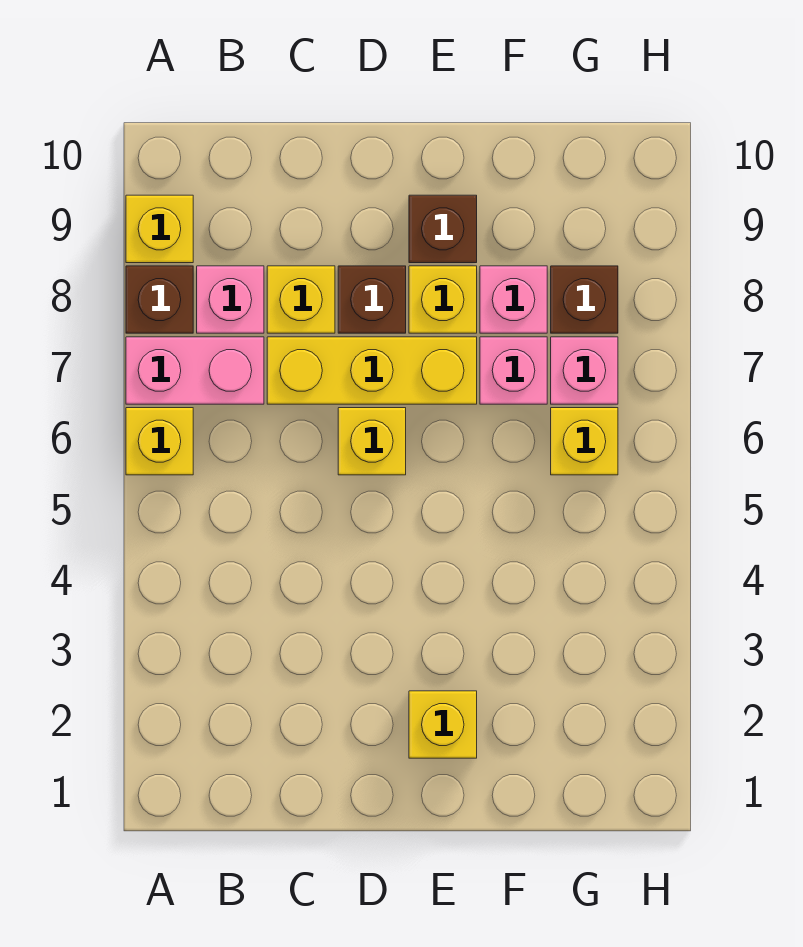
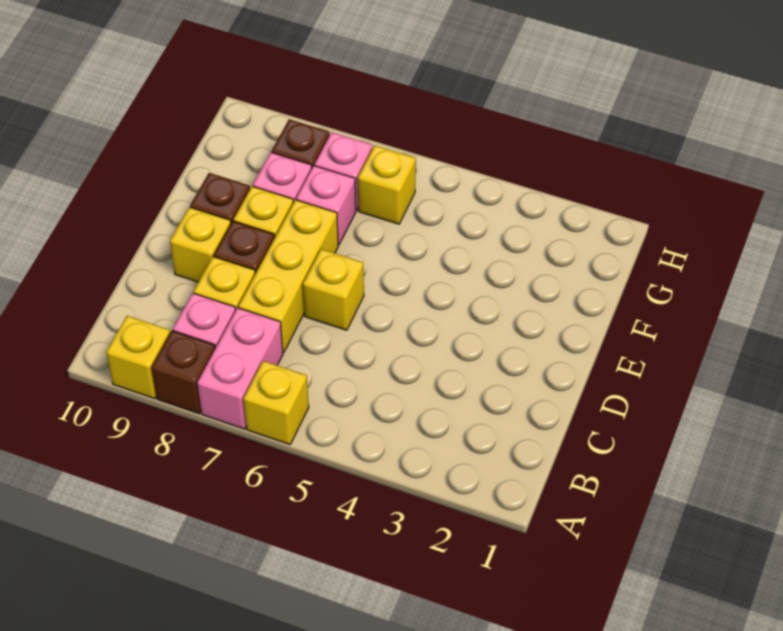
yellow brick E2 level 1 -> yellow brick D9 level 1

